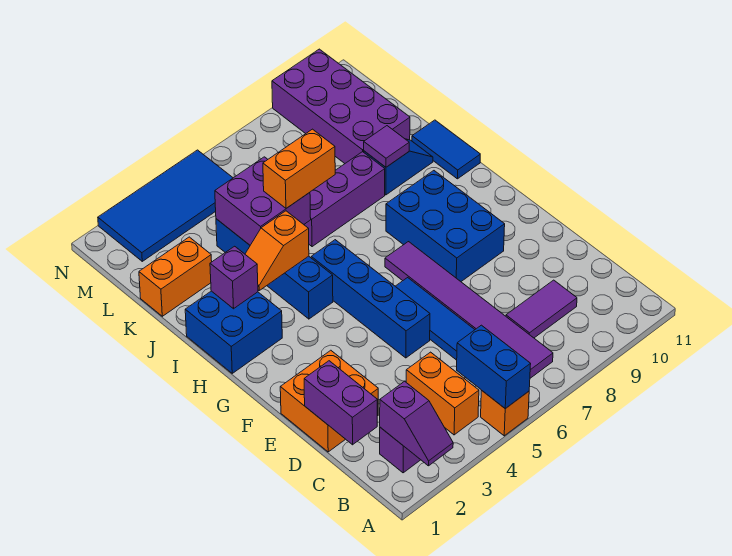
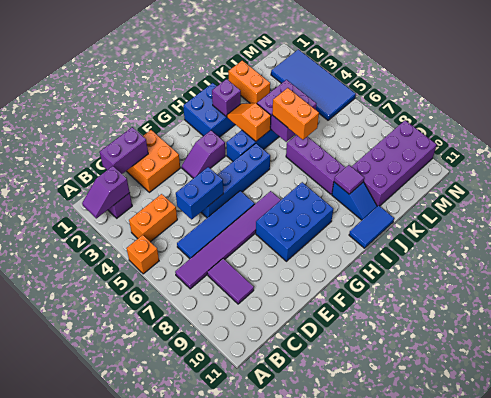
blue brick A5:B5 level 2 -> blue brick D5:E5 level 2
none -> purple slope F3:G3 level 1 top G

